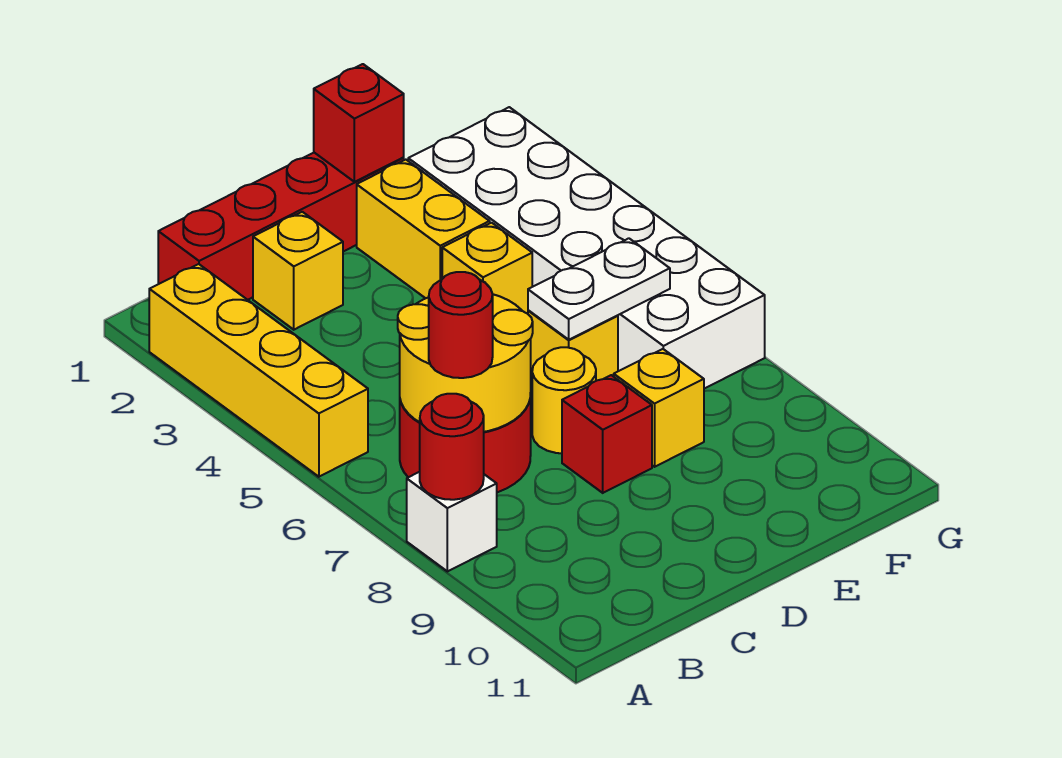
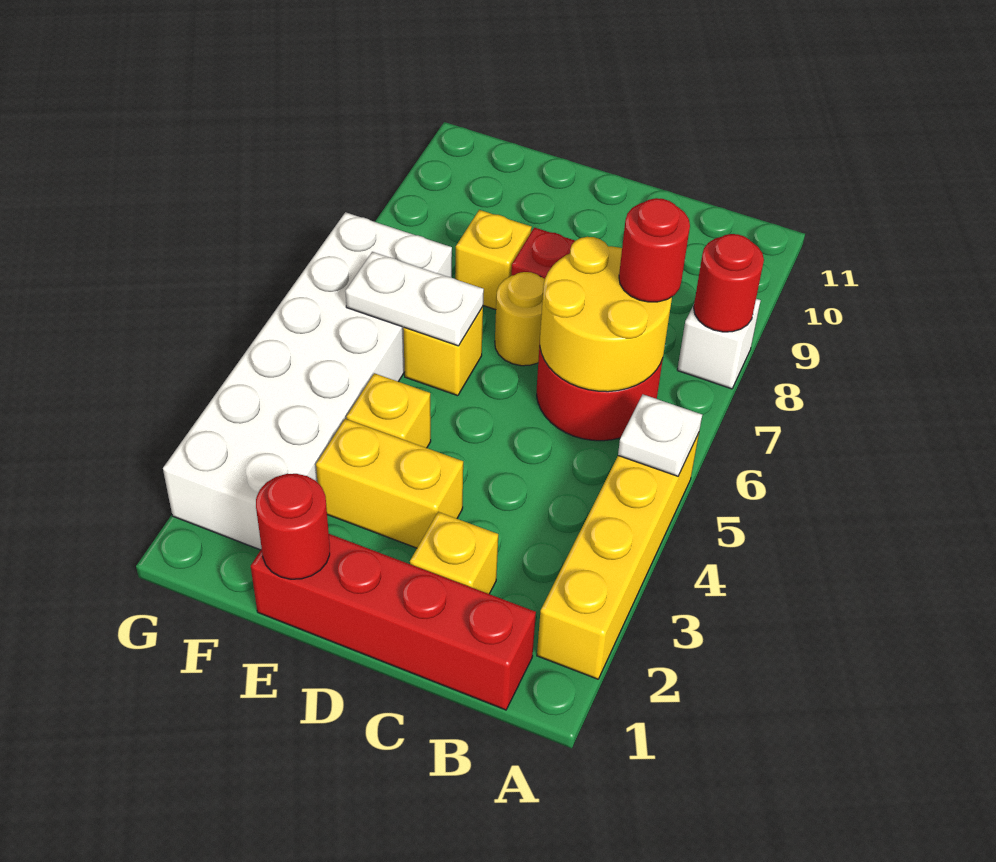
none -> white plate A5 level 2
red brick E1 level 2 -> red round brick E1 level 2
yellow brick E2:E3 level 1 -> yellow brick D3:E3 level 1

